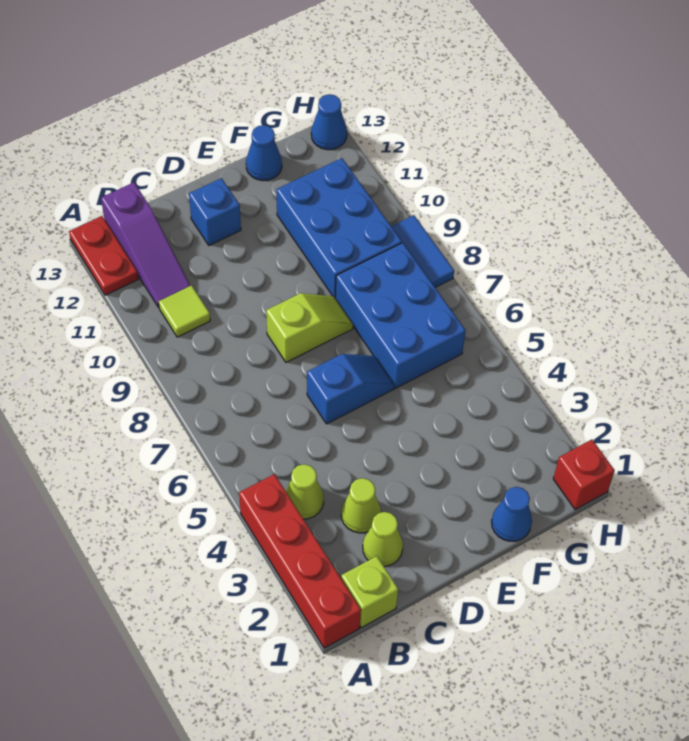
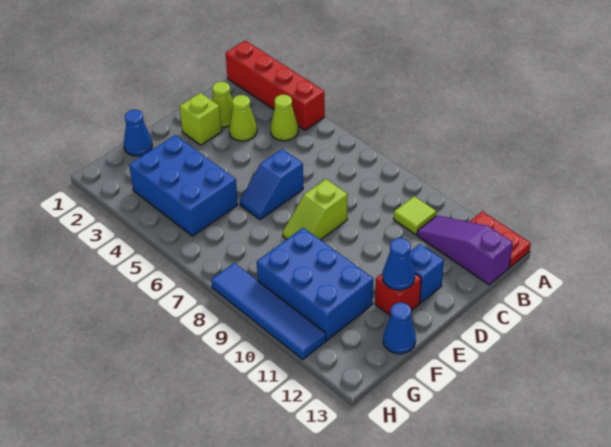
lime brick B1 level 1 -> lime brick D2 level 1
blue brick F6:G8 level 1 -> blue brick F3:G5 level 1
red brick H1 level 1 -> red brick E12 level 1
blue tile H8:H9 level 1 -> blue tile H8:H11 level 1
blue cone H13 level 1 -> blue cone E12 level 2

